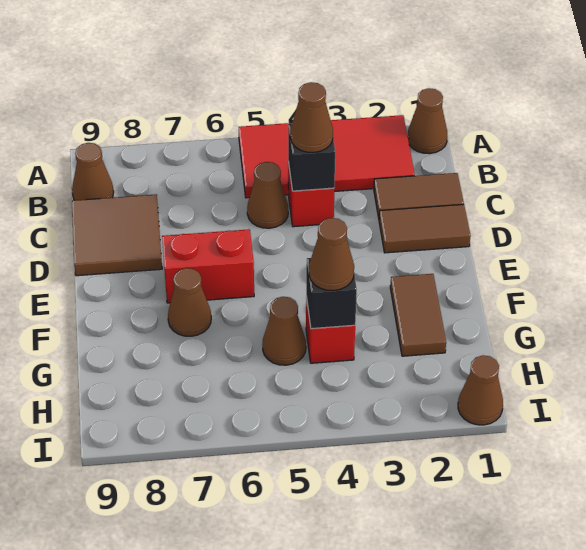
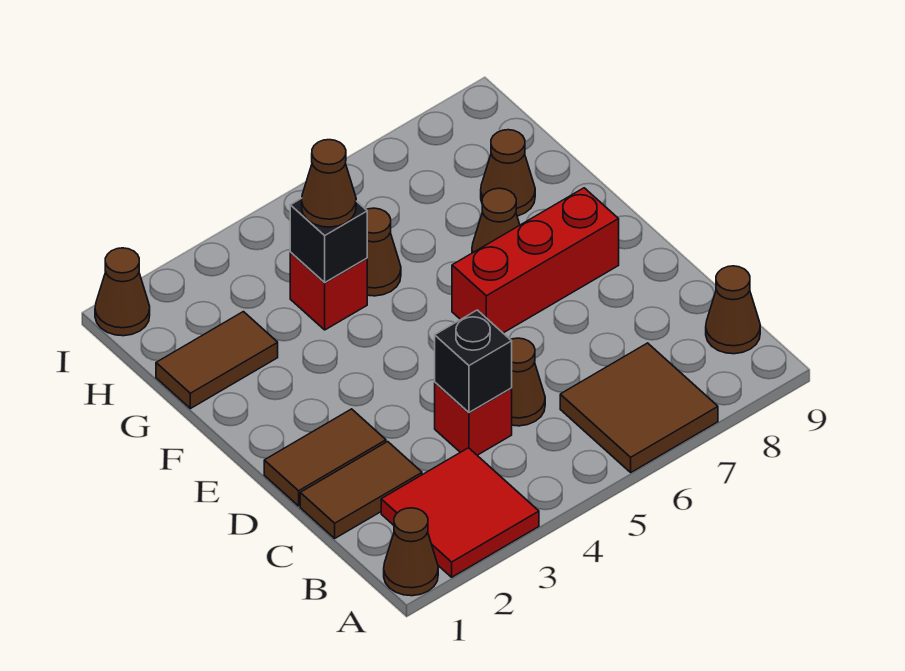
red tile A2:B5 level 1 -> red tile A2:B3 level 1
brown cone C4 level 3 -> brown cone G8 level 1
brown tile C8:D9 level 1 -> brown tile A6:B7 level 1
red brick E6:E7 level 1 -> red brick E6:E8 level 1
brown tile F2:G2 level 1 -> brown tile G1:G2 level 1

